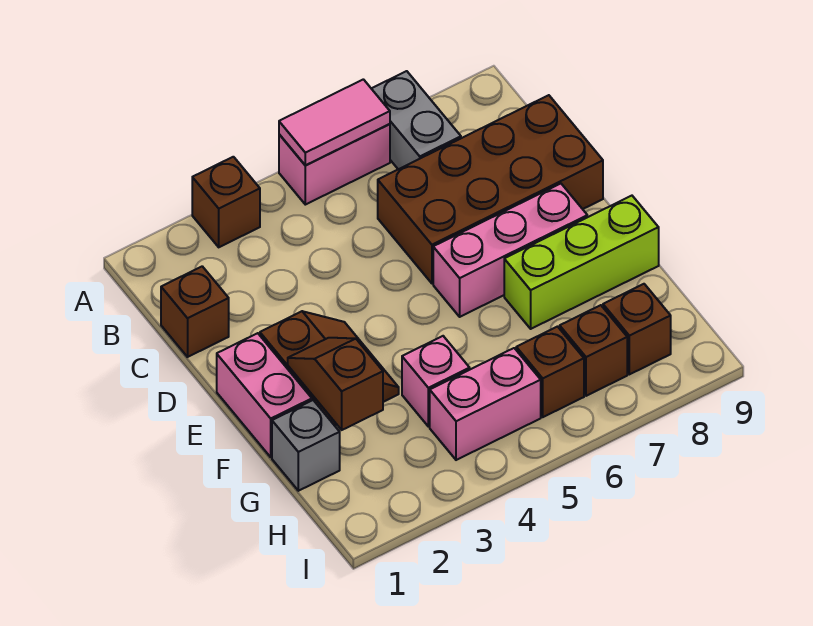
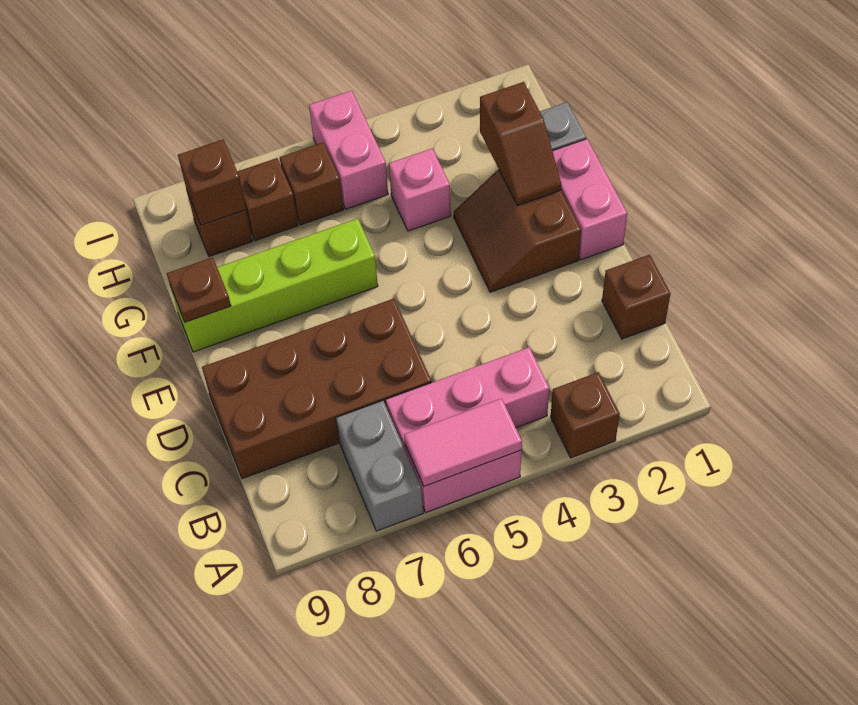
pink brick E6:E8 level 1 -> pink brick B4:B6 level 1
lime brick F7:F9 level 1 -> lime brick F6:F9 level 1
none -> brown plate F9 level 2
pink brick H4:H5 level 1 -> pink brick H5:I5 level 1
none -> brown brick H8 level 2

